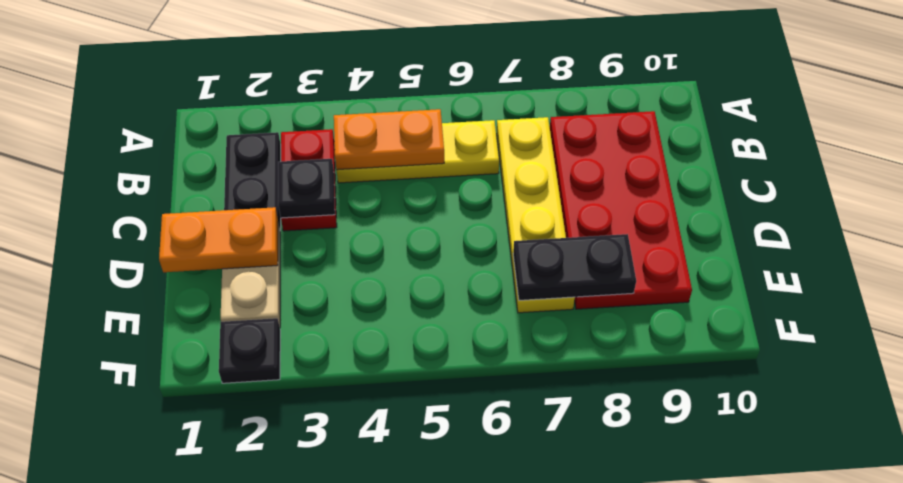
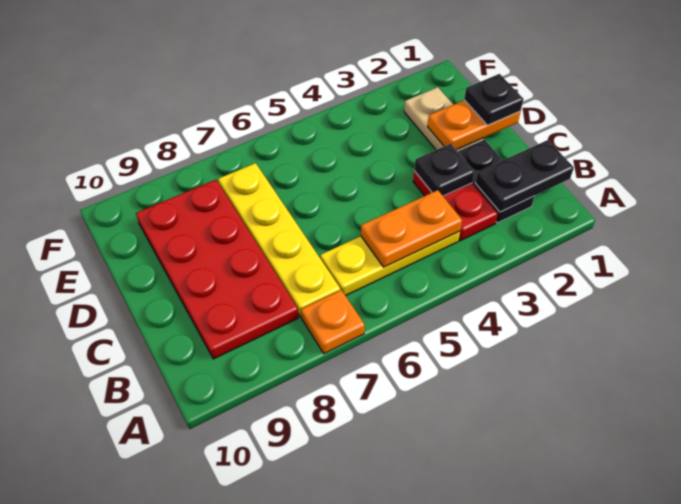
none -> orange plate A7 level 1
black plate E7:E8 level 2 -> black plate B1:B2 level 2
black plate F2 level 1 -> black plate D1 level 3

